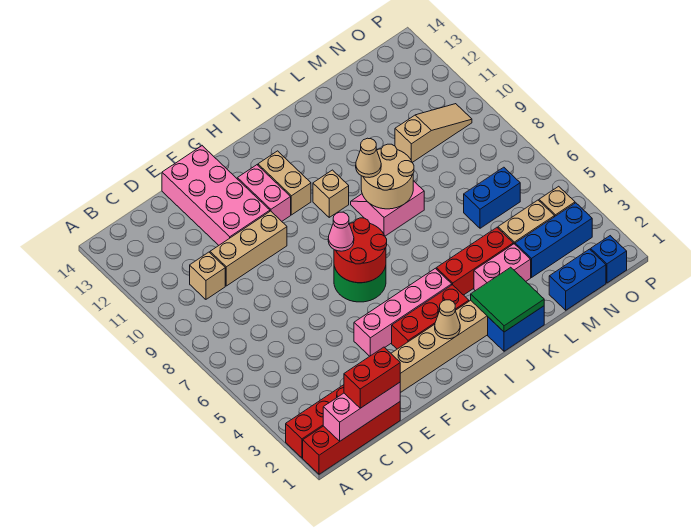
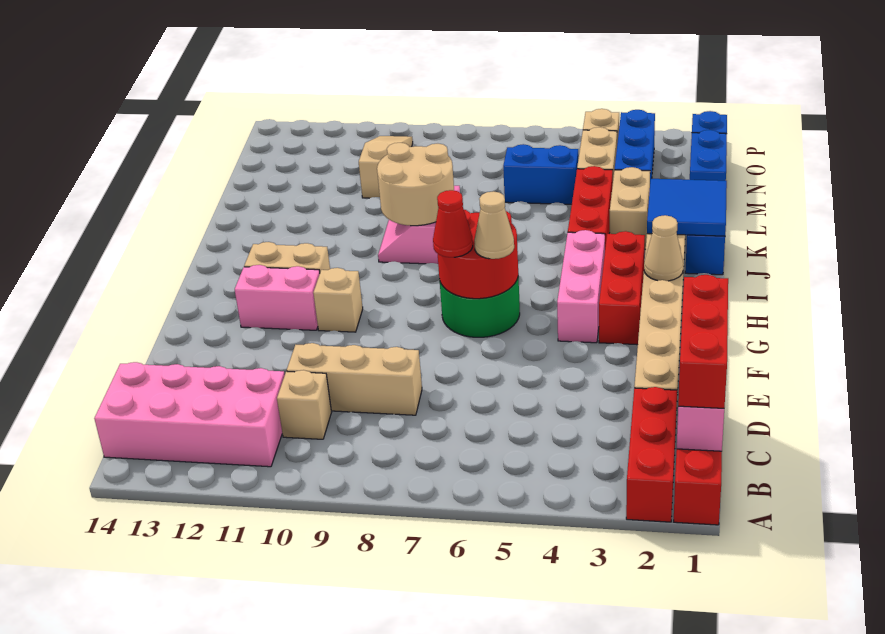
red brick C1:D1 level 3 -> red brick B1:D1 level 3
tan brick D10:F10 level 1 -> tan brick D8:D10 level 1
pink brick E11:F14 level 1 -> pink brick B11:C14 level 1
pink brick F4:I4 level 1 -> pink brick G4:I4 level 1
pink cone G7 level 3 -> red cone G7 level 3
tan brick I10 level 1 -> tan brick G10 level 1
green tile J1:K2 level 2 -> blue tile J1:K2 level 2
tan cone J9 level 3 -> tan cone G6 level 3
pink brick K3:L3 level 1 -> tan brick K3:L3 level 1
blue brick M6:N6 level 1 -> blue brick M5:M6 level 1

